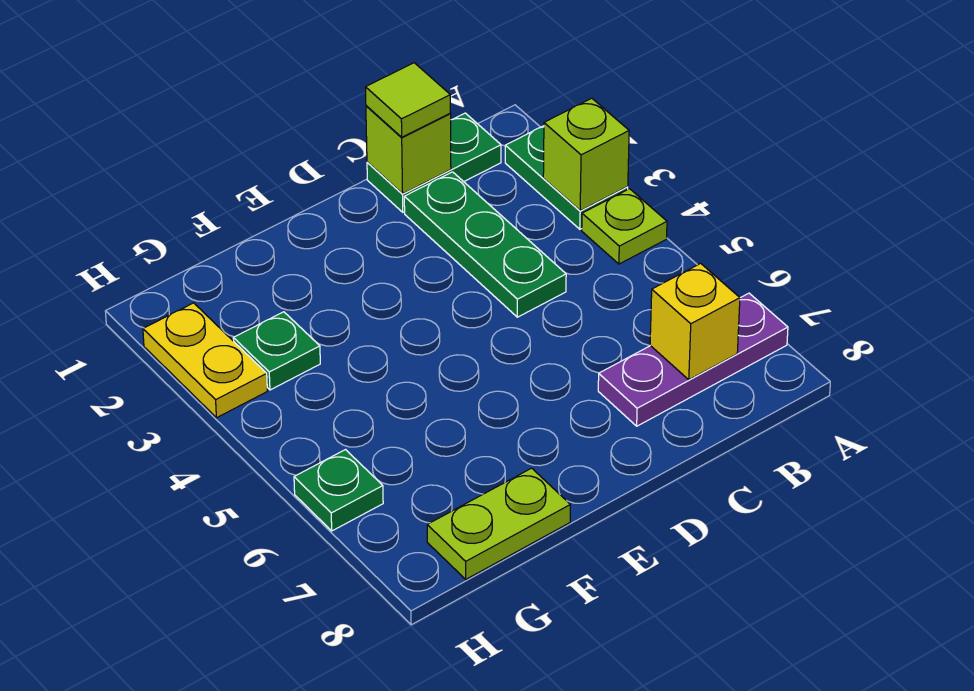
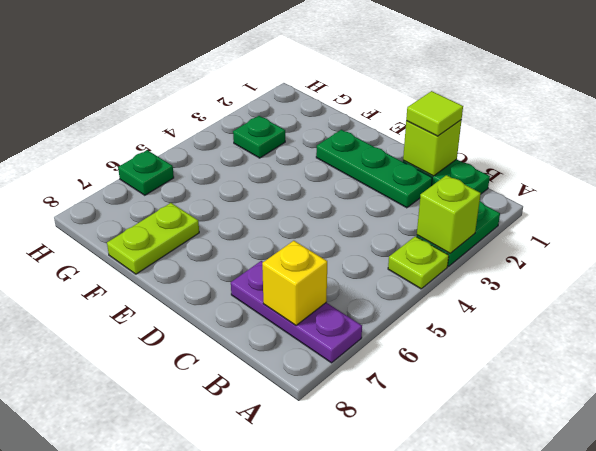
green plate C2:C4 level 1 -> green plate C2:E2 level 1
lime plate F8:G8 level 1 -> lime plate F7:F8 level 1
yellow plate H2:H3 level 1 -> none

